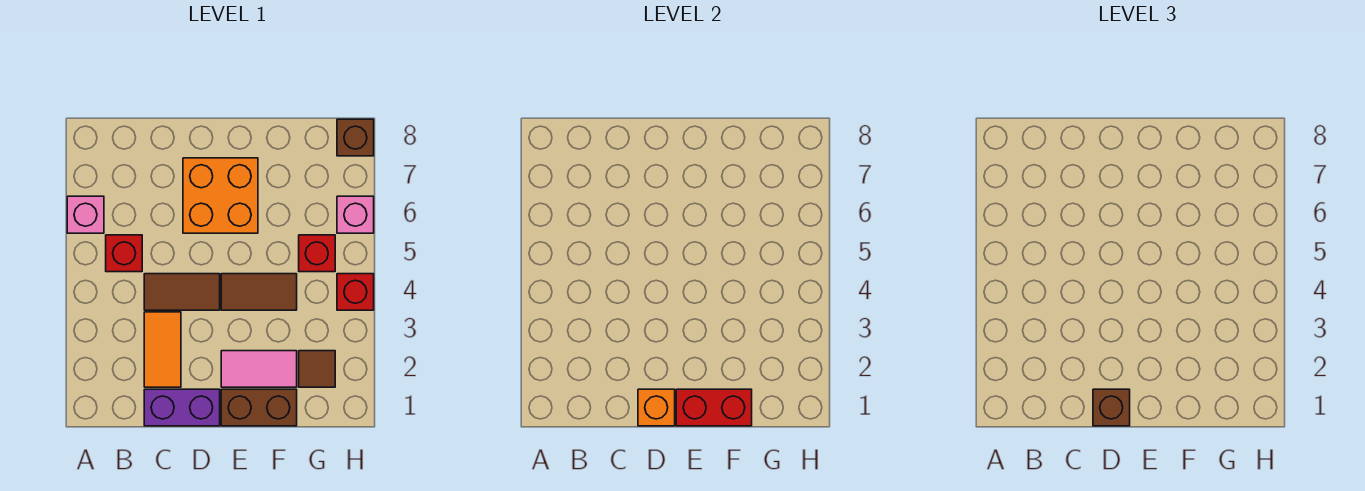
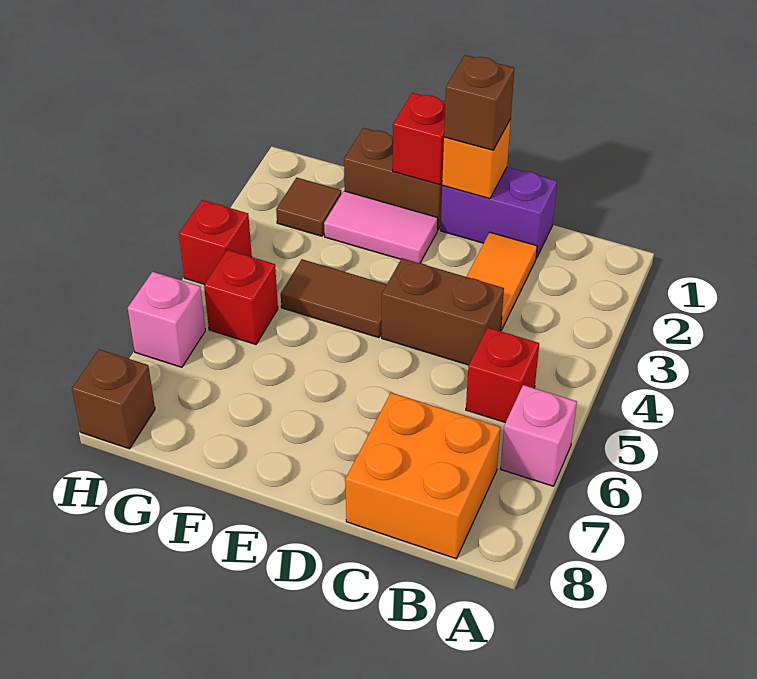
brown tile C4:D4 level 1 -> brown brick C4:D4 level 1
orange brick D6:E7 level 1 -> orange brick B7:C8 level 1
red brick E1:F1 level 2 -> red brick E1 level 2

